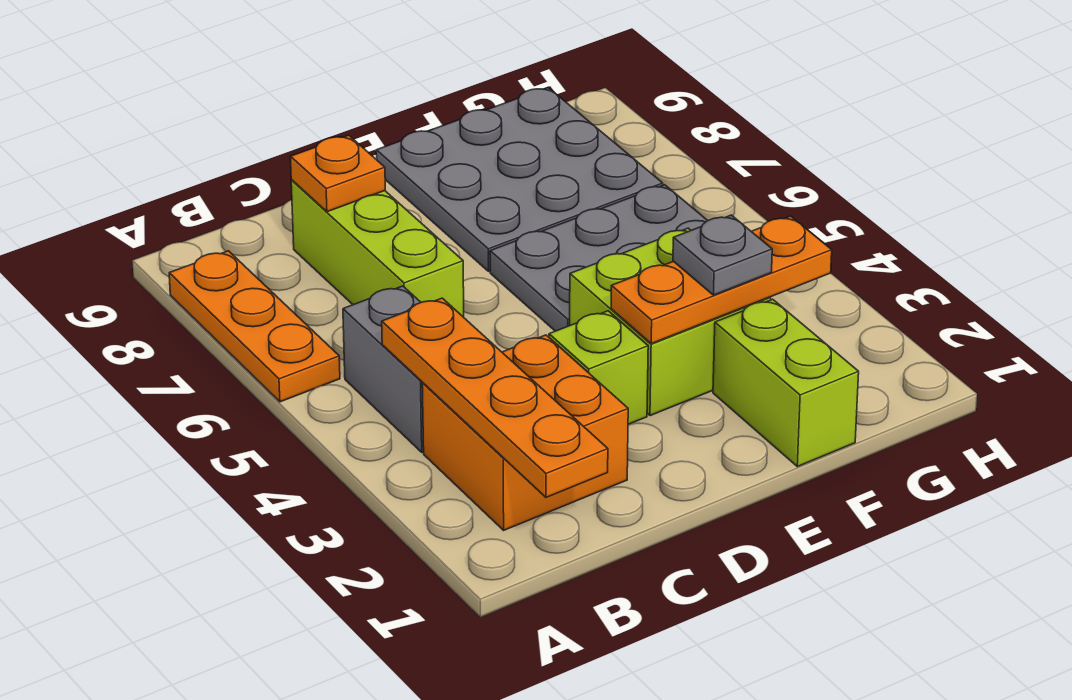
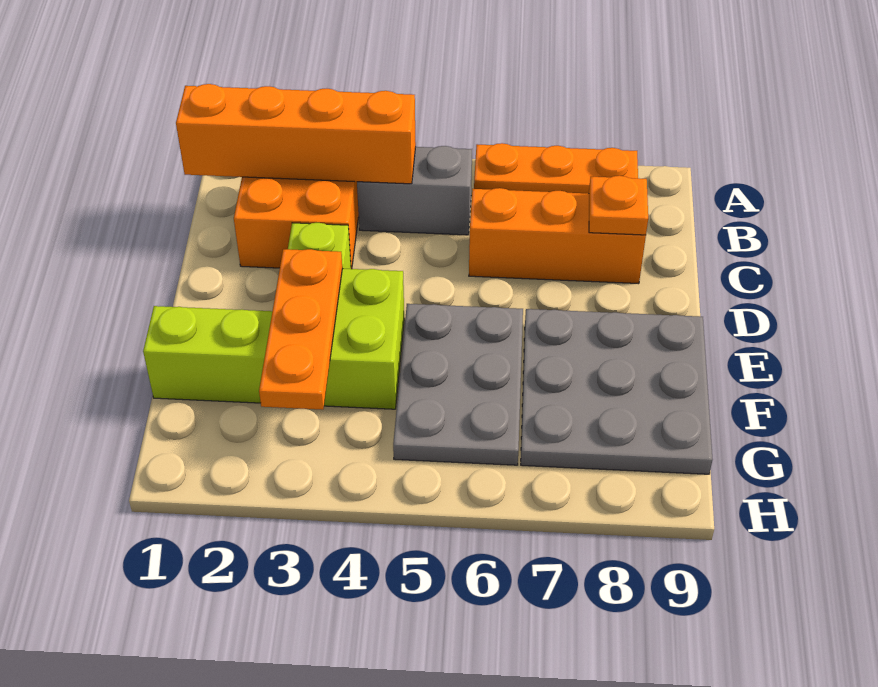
orange plate B1:B4 level 2 -> orange brick B1:B4 level 2
lime brick C6:C8 level 1 -> orange brick C6:C8 level 1
grey plate F3 level 3 -> none

